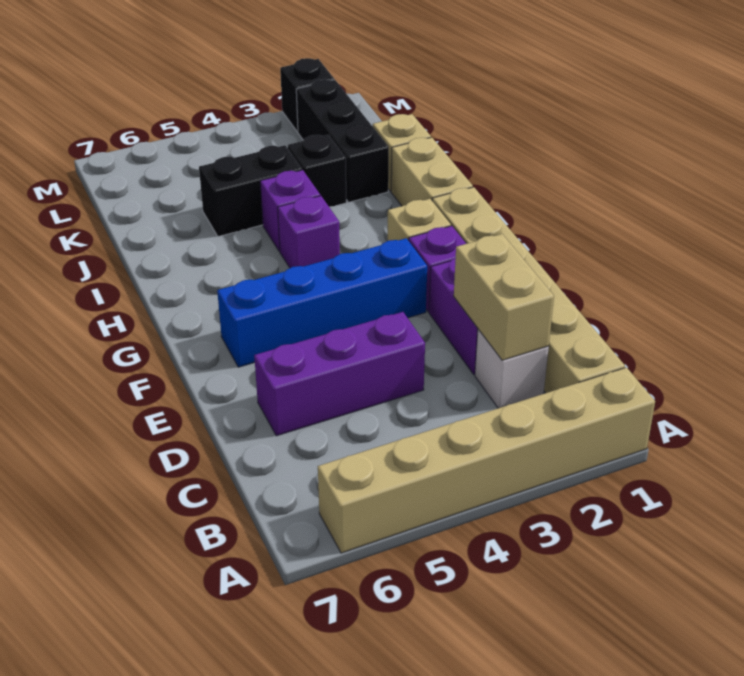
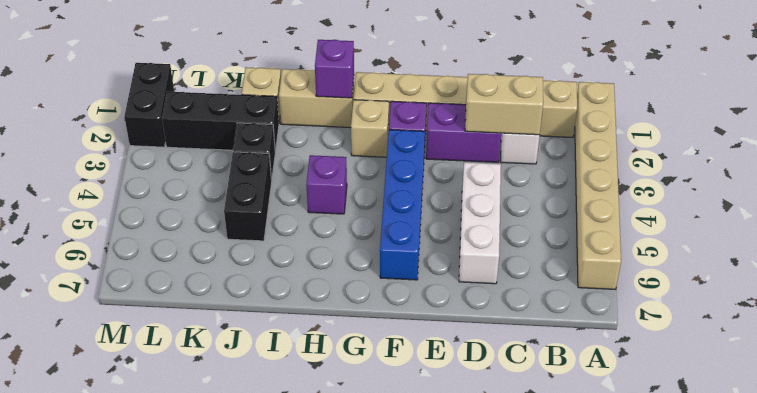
purple brick D4:D6 level 1 -> white brick D4:D6 level 1
purple brick I4 level 1 -> purple brick H1 level 2
black brick M2 level 1 -> black brick M1:M2 level 1

